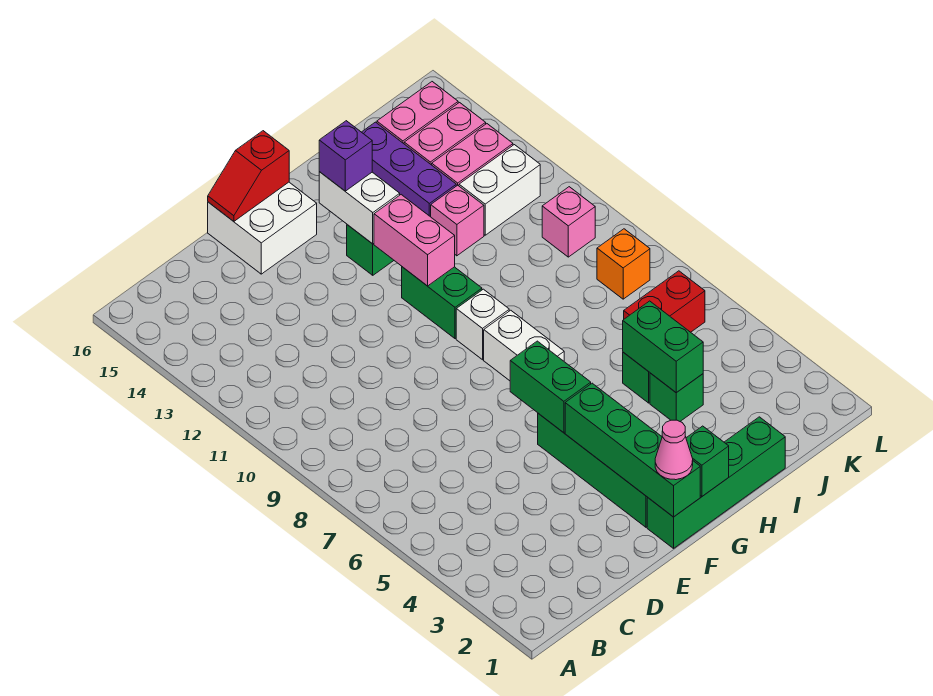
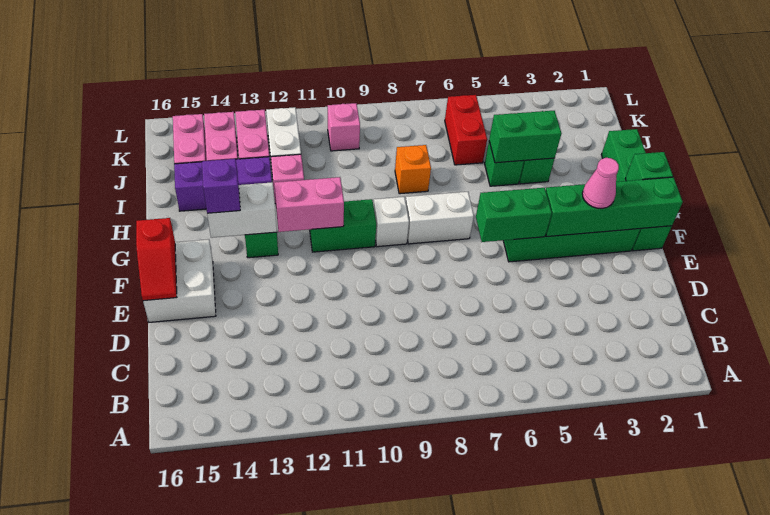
pink cone F1 level 3 -> pink cone F3 level 3
orange brick K8 level 1 -> orange brick I8 level 1

